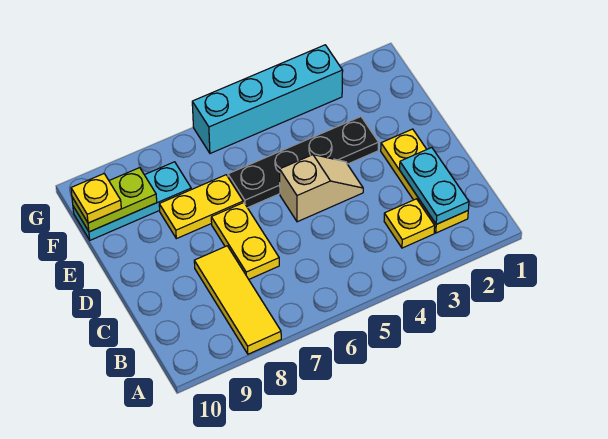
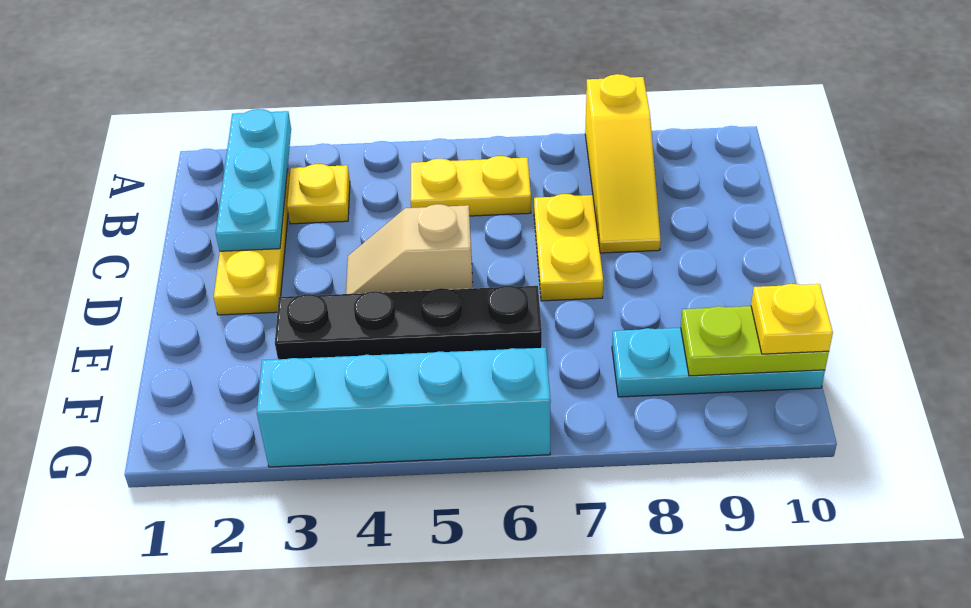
yellow tile A8:C8 level 1 -> yellow slope A8:C8 level 1 top A
cyan plate B2:C2 level 2 -> cyan plate A2:C2 level 2
yellow plate E7:E8 level 1 -> yellow plate B5:B6 level 1

